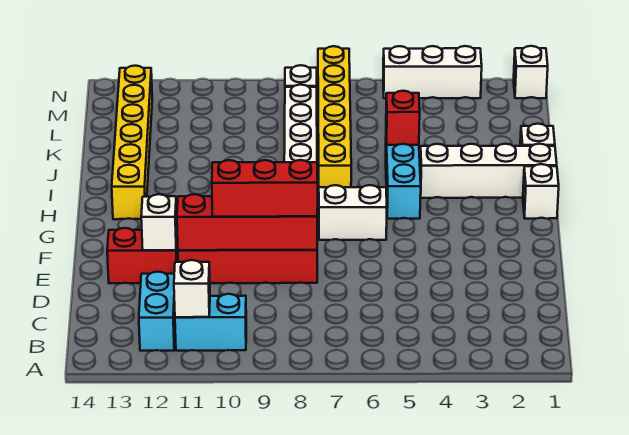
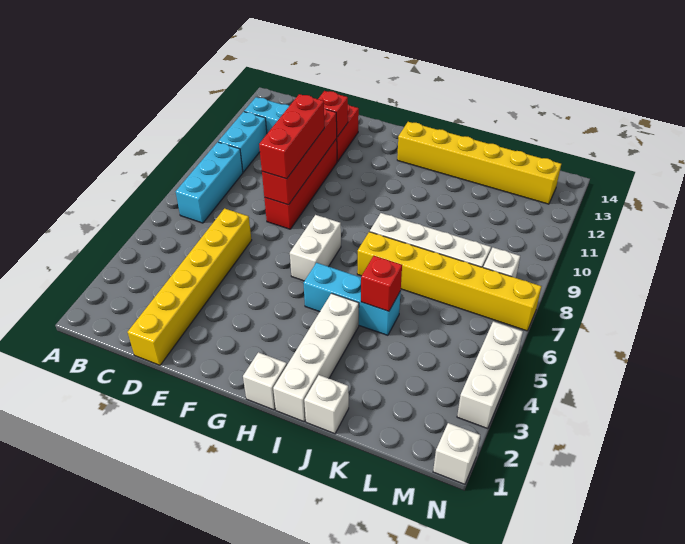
none -> cyan brick B7:B9 level 1
white brick B11 level 2 -> none
none -> yellow brick D1:D6 level 1
white brick E12 level 2 -> red brick E12 level 2

